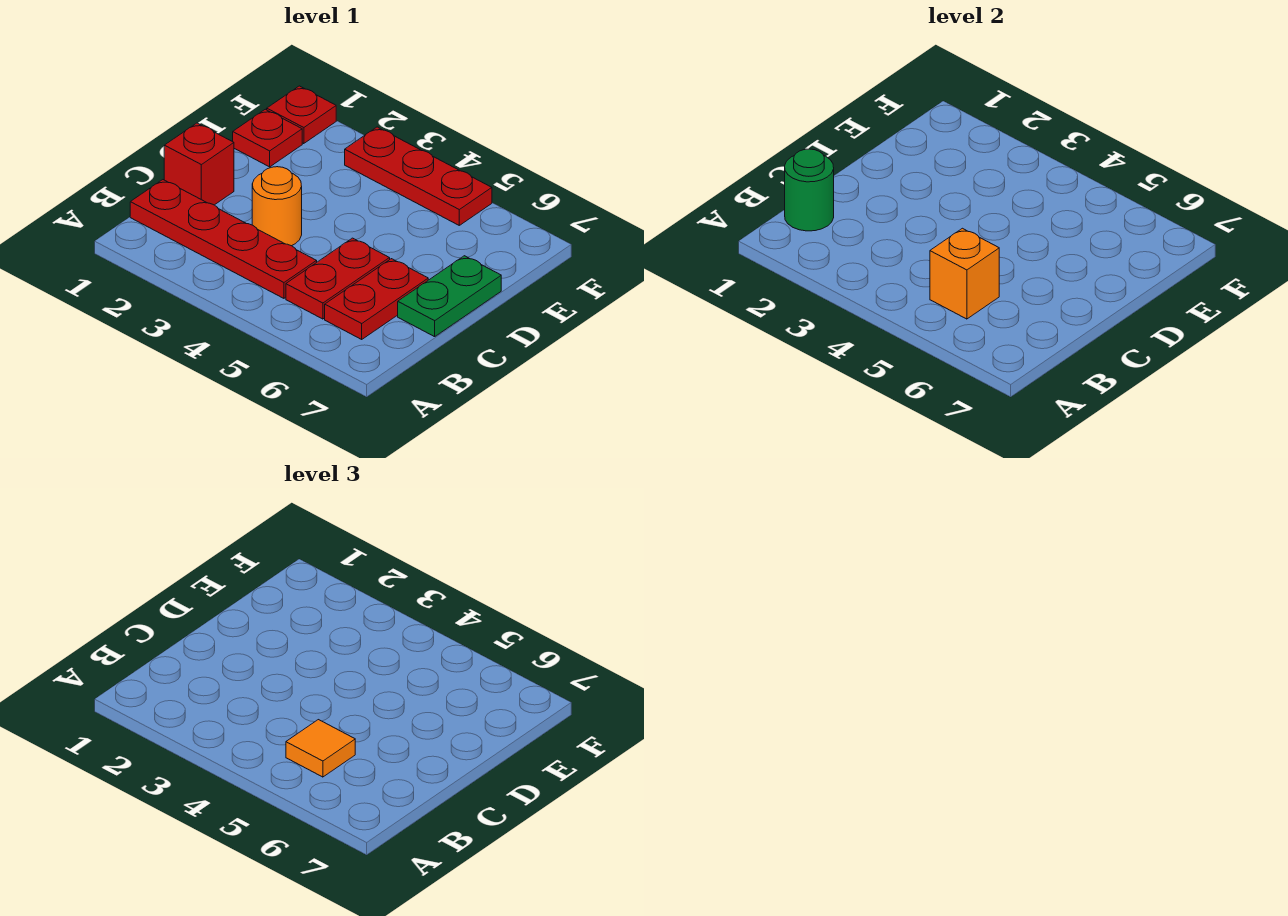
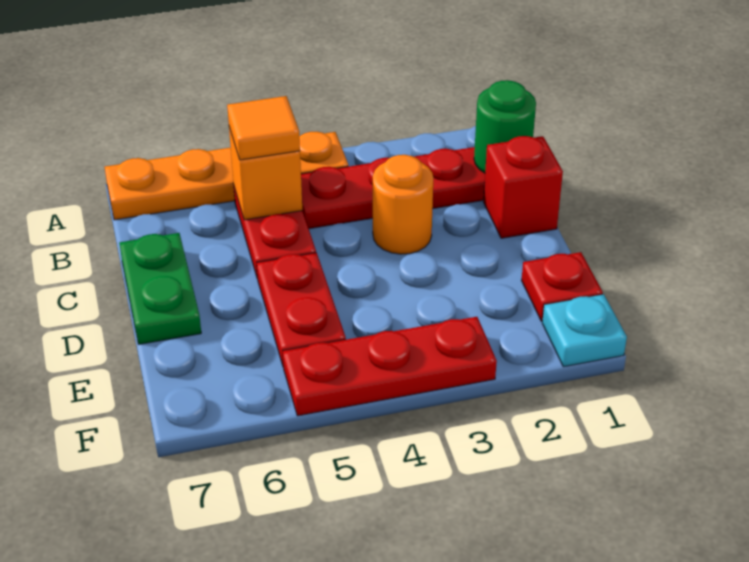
none -> orange plate A4:A7 level 1
red plate B6:C6 level 1 -> red plate D5:E5 level 1
red plate F1 level 1 -> cyan plate F1 level 1

